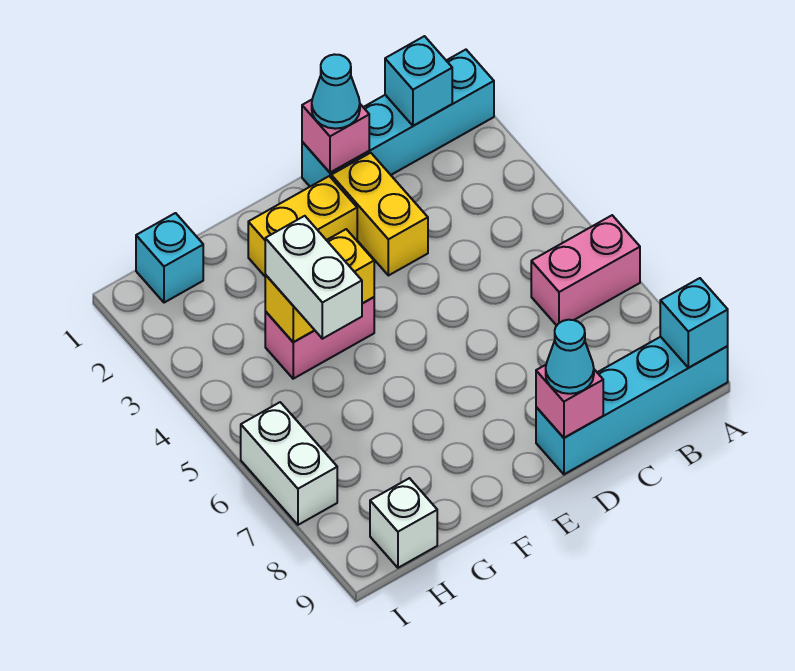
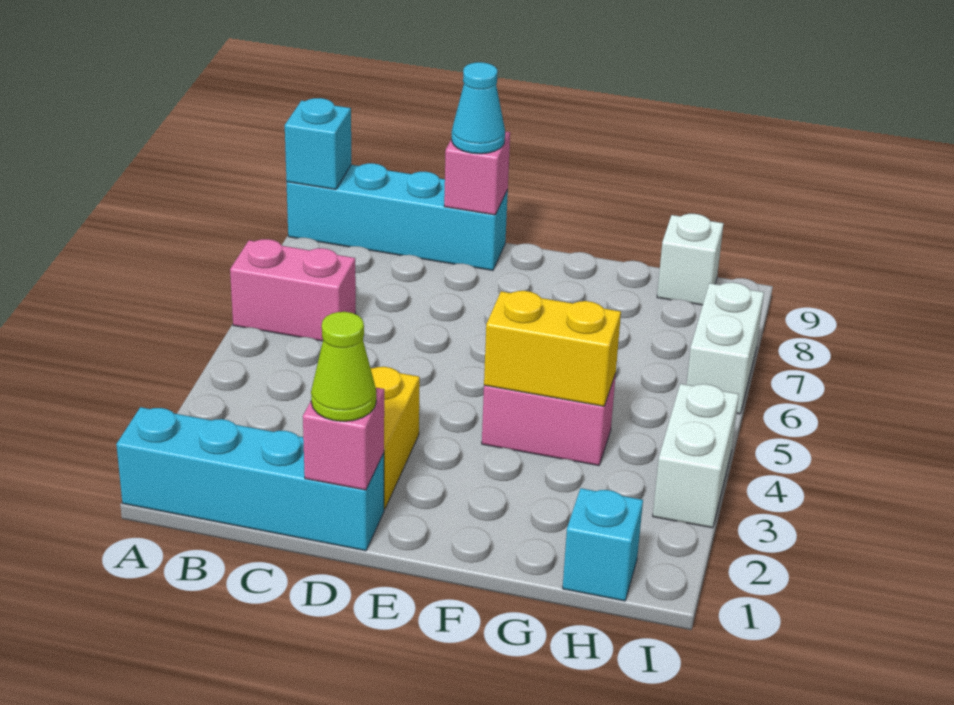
cyan brick B1 level 2 -> none
cyan cone D1 level 3 -> lime cone D1 level 3
yellow brick E2:F2 level 1 -> none
white brick G4:G5 level 3 -> white brick I3:I4 level 1

